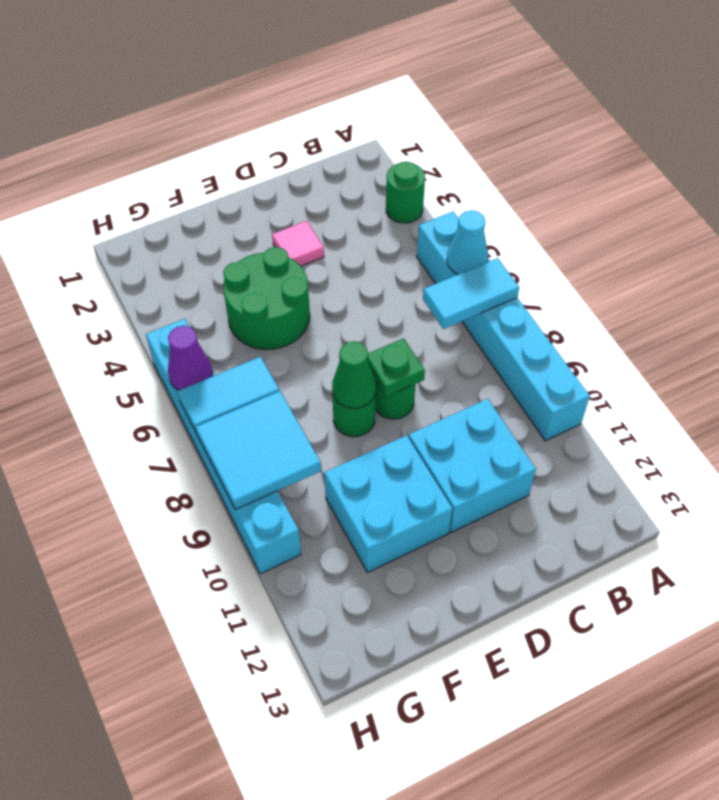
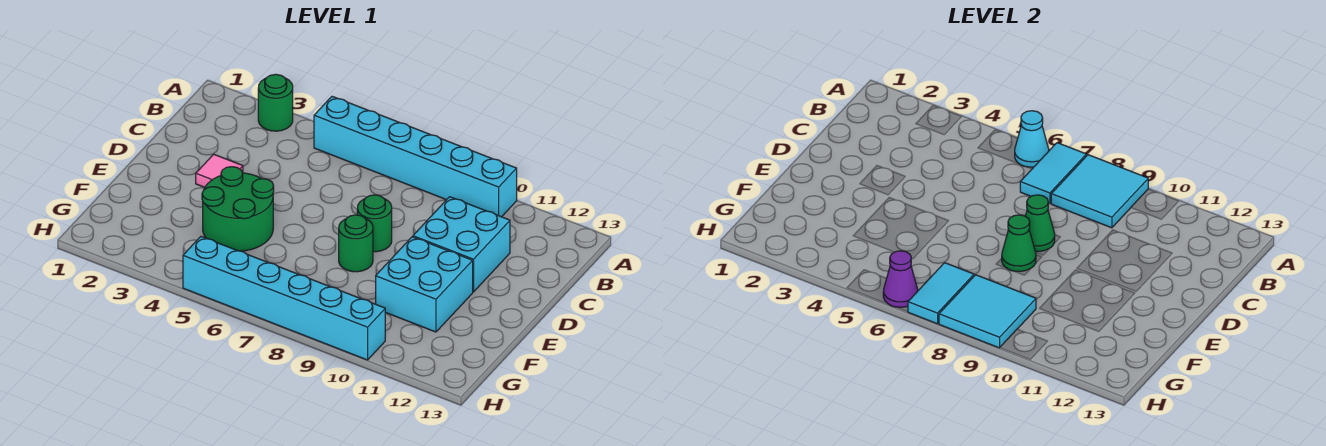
none -> cyan tile A8:B9 level 2
green plate D8 level 2 -> green cone D8 level 2

